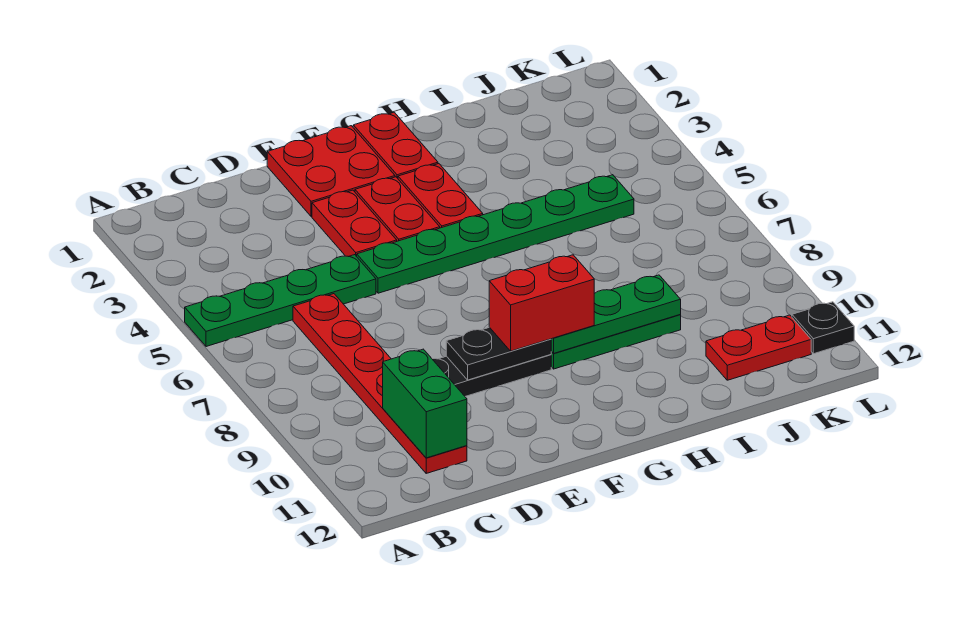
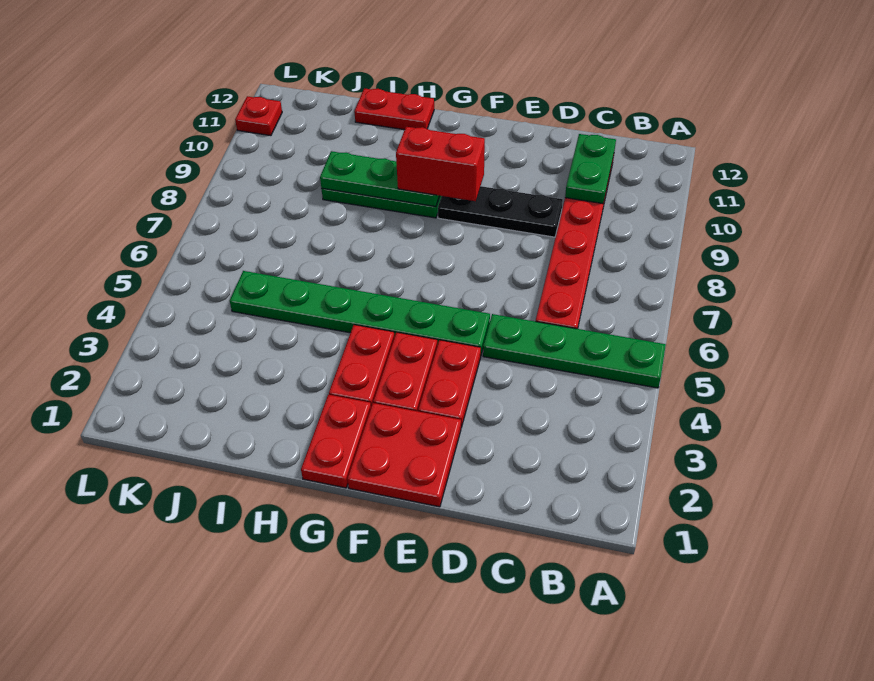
green brick C10:C11 level 2 -> green plate C10:C11 level 2
black plate E9:F9 level 2 -> none
red plate J11:K11 level 1 -> red plate H12:I12 level 1
black plate L11 level 1 -> red plate L11 level 1

